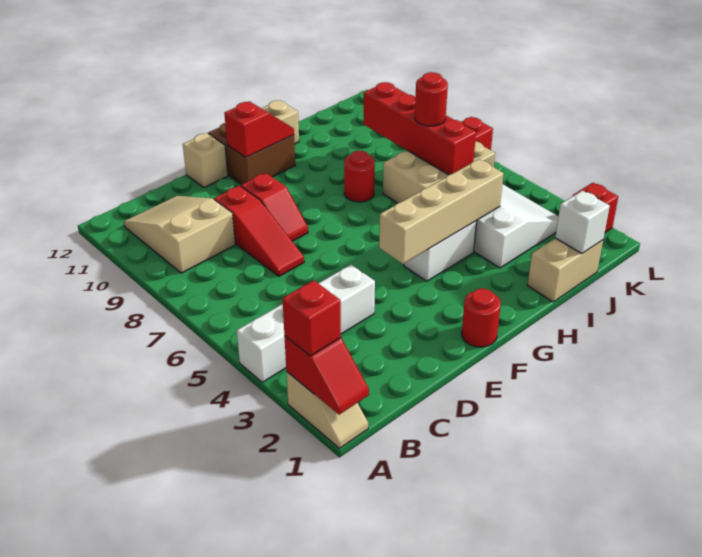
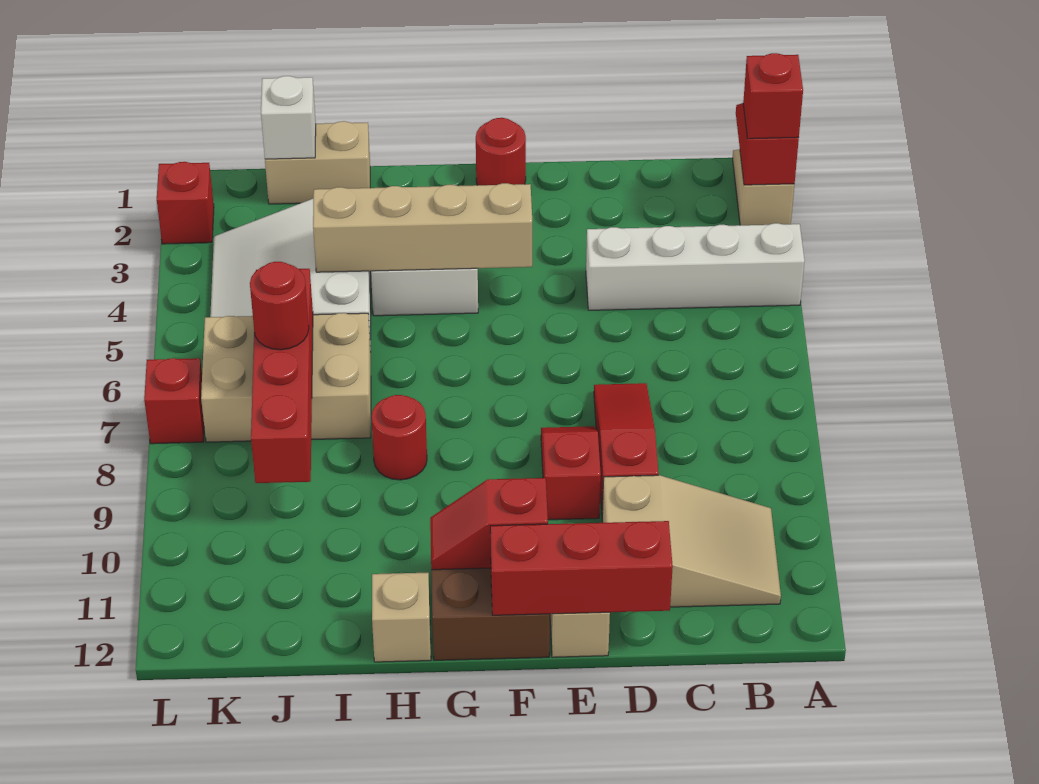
tan slope B9:C11 level 1 top 9 -> tan slope B10:D11 level 1 top D
none -> red brick D12:F12 level 2

